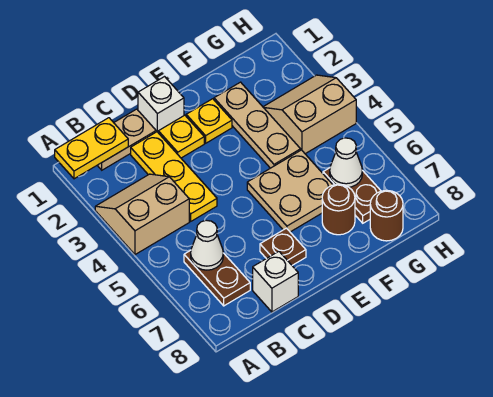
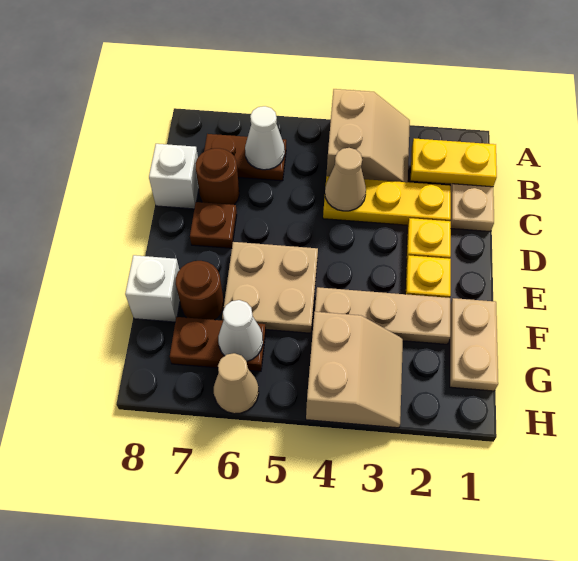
yellow plate A1:B1 level 2 -> yellow plate B1:B2 level 2
none -> tan cone C4 level 2
white brick D1 level 1 -> white brick F8 level 1
none -> tan plate F1:G1 level 1
brown round brick G8 level 1 -> brown round brick C7 level 1
none -> tan cone H6 level 1

